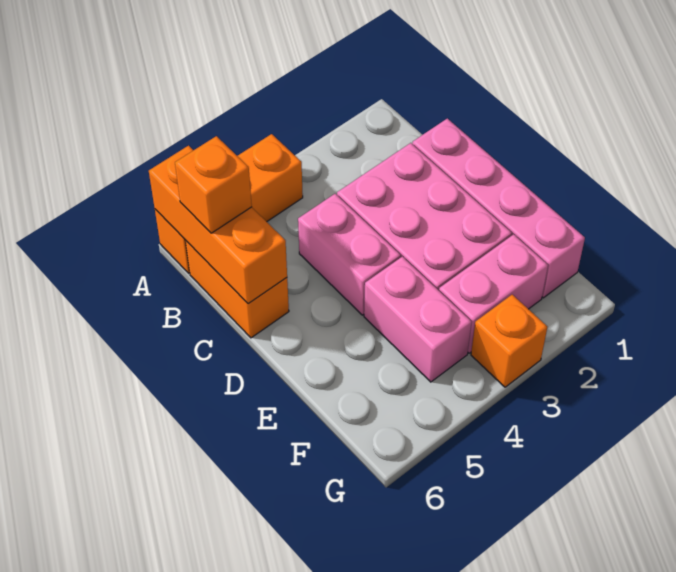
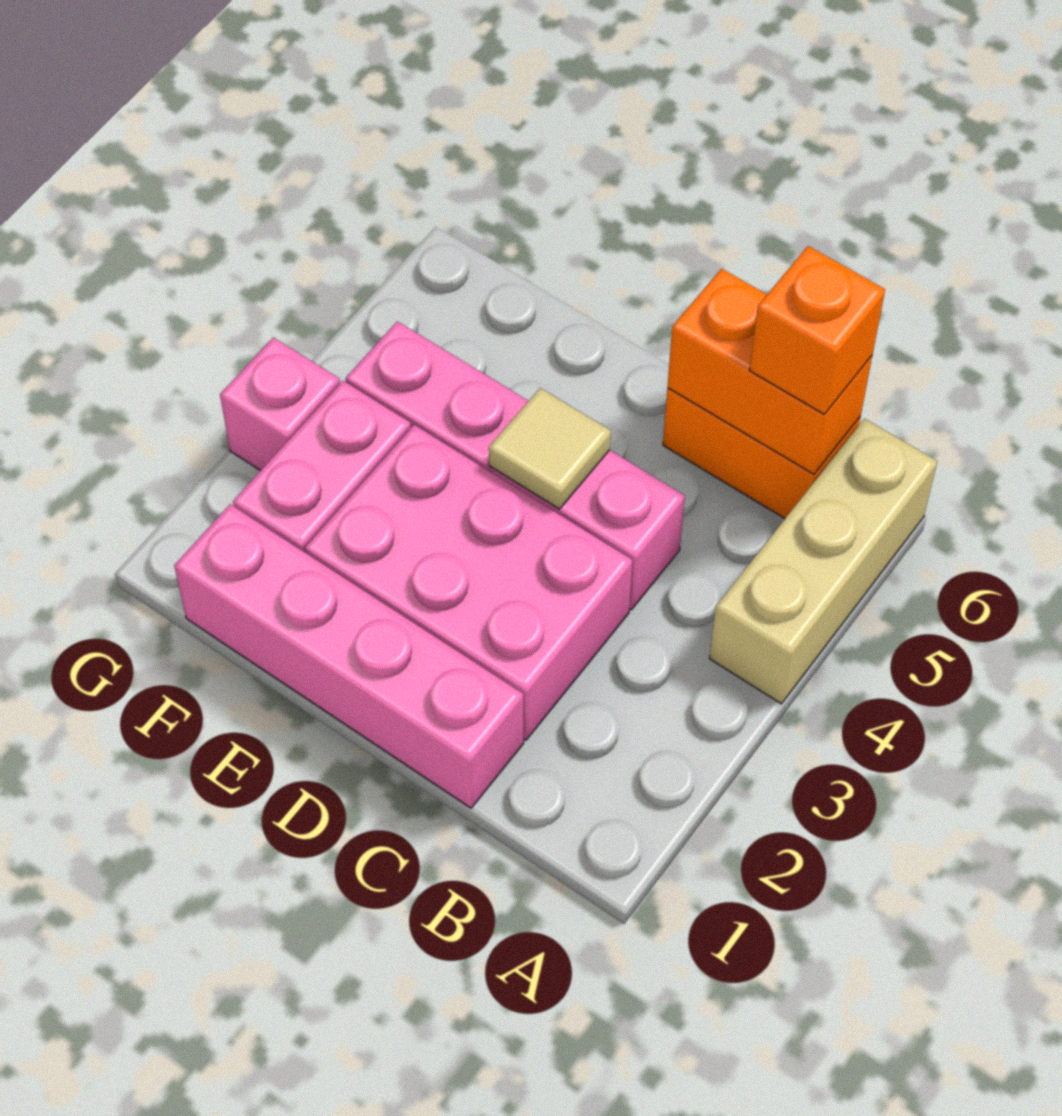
orange brick A4:A6 level 1 -> tan brick A4:A6 level 1
orange brick A6:C6 level 2 -> orange brick B6:C6 level 2
none -> tan tile D4 level 2
orange brick G3 level 1 -> pink brick G3 level 1

